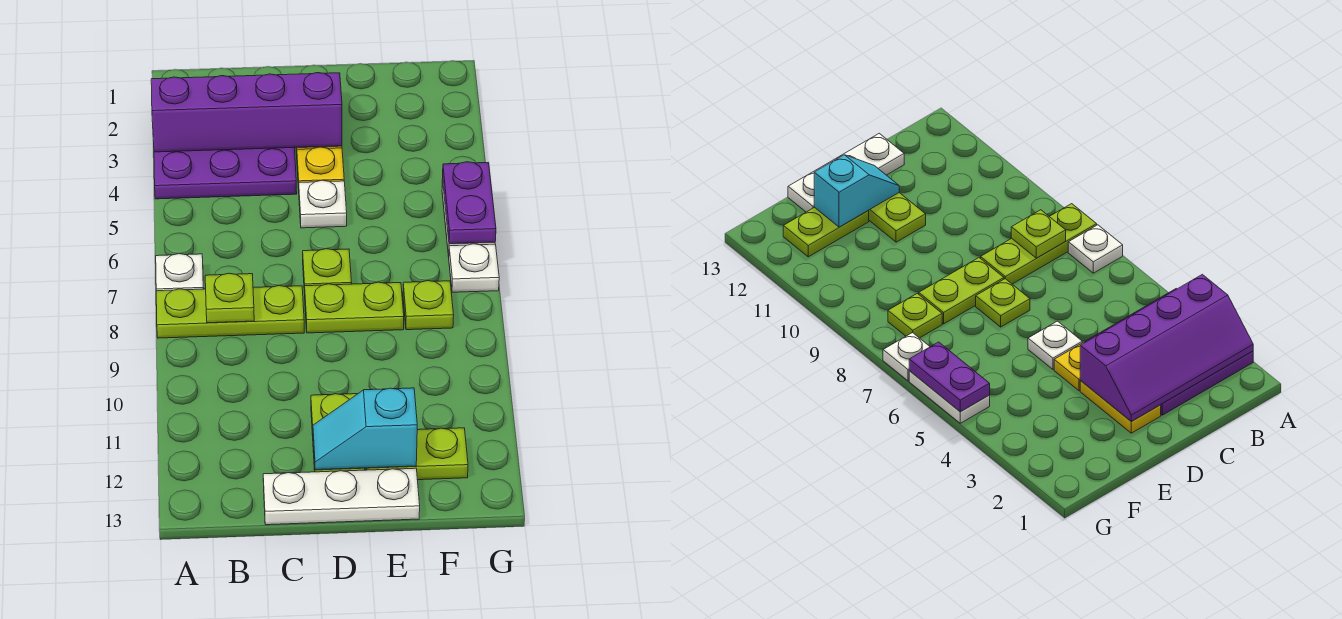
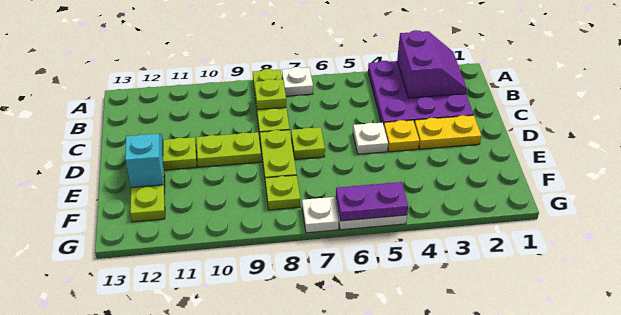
purple slope A2:D3 level 2 top 3 -> purple slope A2:B3 level 2 top 3
white plate C13:E13 level 1 -> none
none -> lime plate D9:D10 level 1

